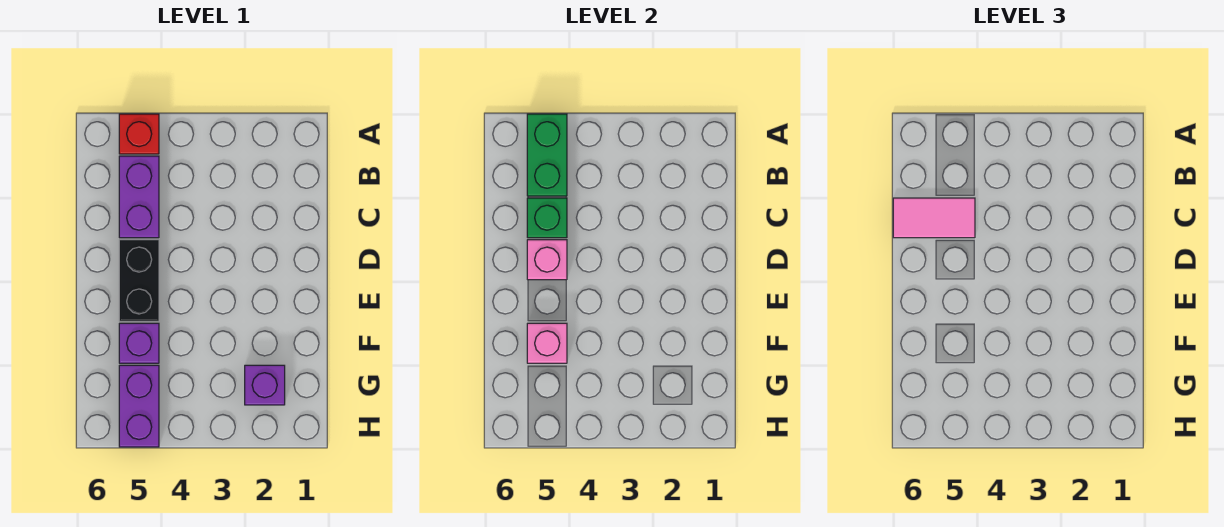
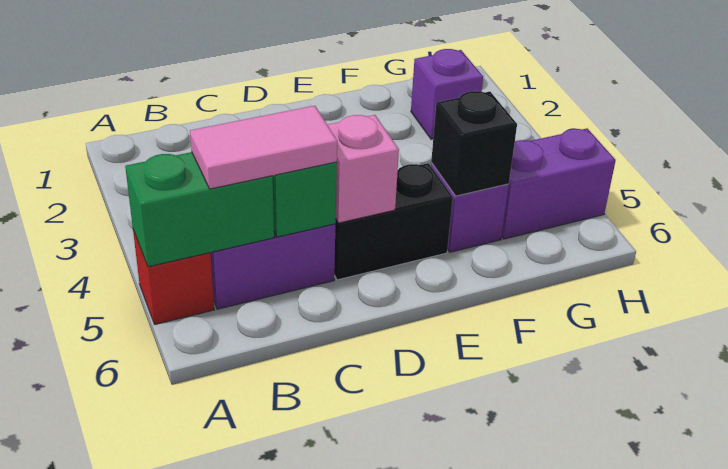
pink tile C5:C6 level 3 -> pink tile B5:C5 level 3
pink brick F5 level 2 -> black brick F5 level 2

